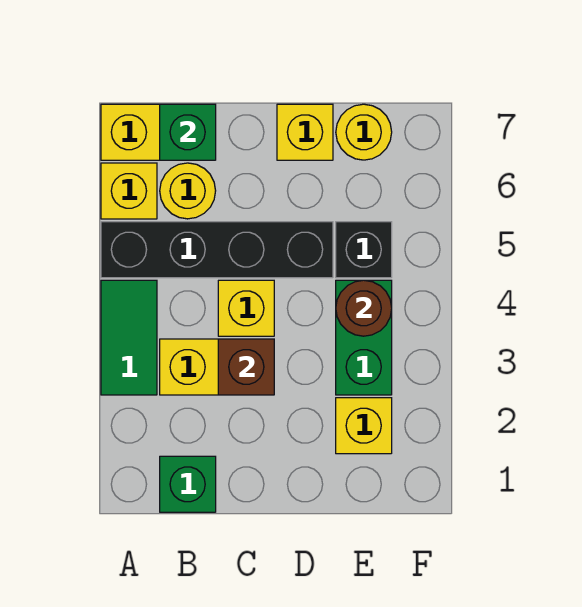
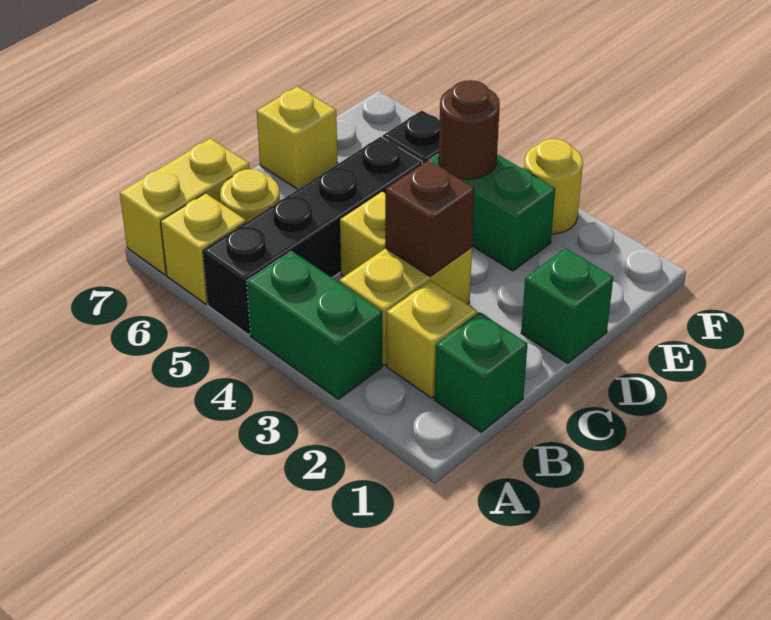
green tile A3:A4 level 1 -> green brick A3:A4 level 1
green brick B7 level 2 -> green brick D1 level 1
yellow brick E2 level 1 -> yellow brick B2 level 1
yellow round brick E7 level 1 -> yellow round brick F3 level 1

